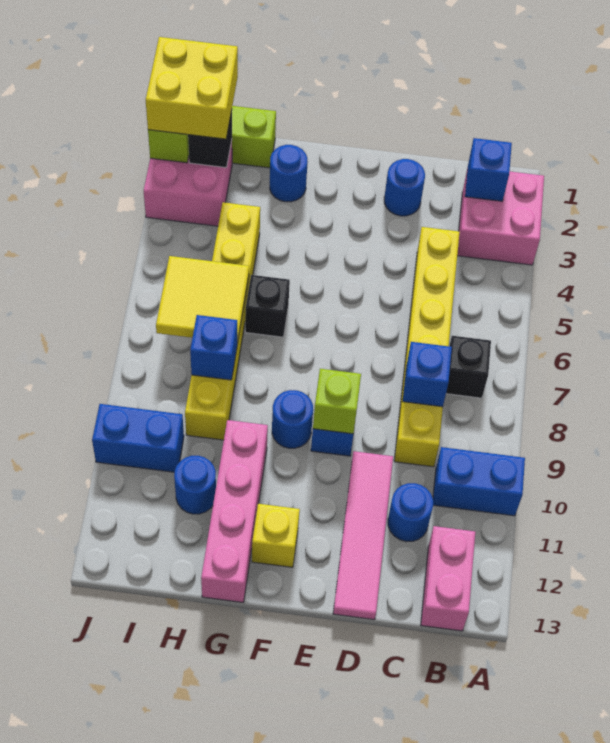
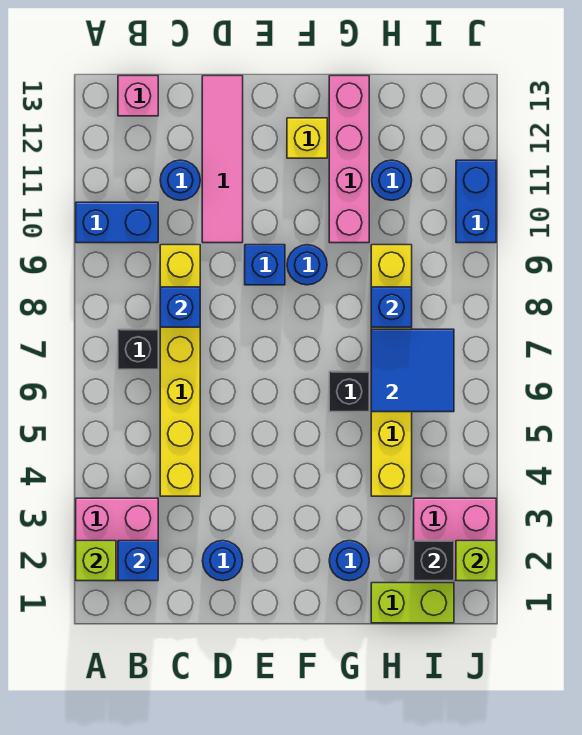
pink brick B12:B13 level 1 -> pink brick B13 level 1
lime brick E9 level 2 -> lime brick A2 level 2
yellow tile H6:I7 level 2 -> blue tile H6:I7 level 2
yellow brick I1:J2 level 3 -> none
blue brick I10:J10 level 1 -> blue brick J10:J11 level 1

